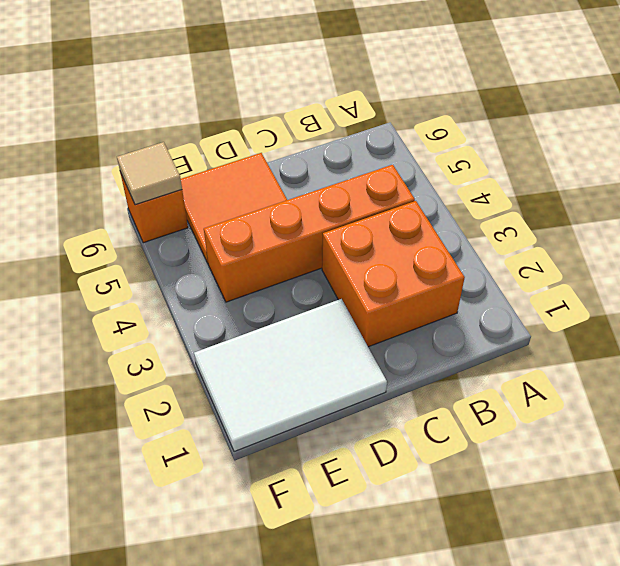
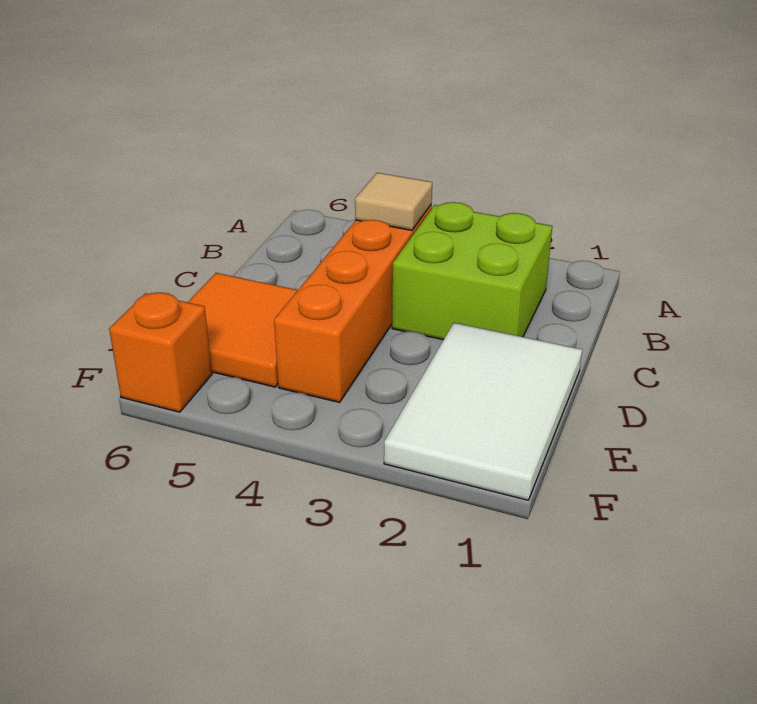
orange brick B2:C3 level 1 -> lime brick B2:C3 level 1
tan tile F6 level 2 -> tan tile B4 level 2

